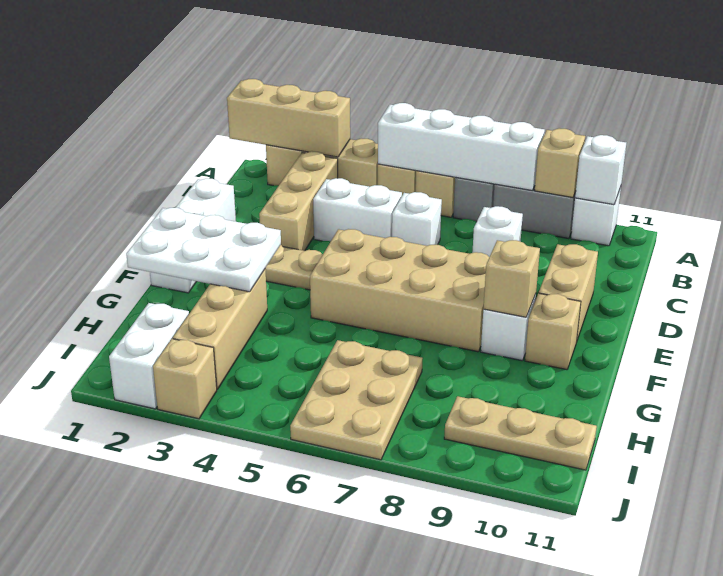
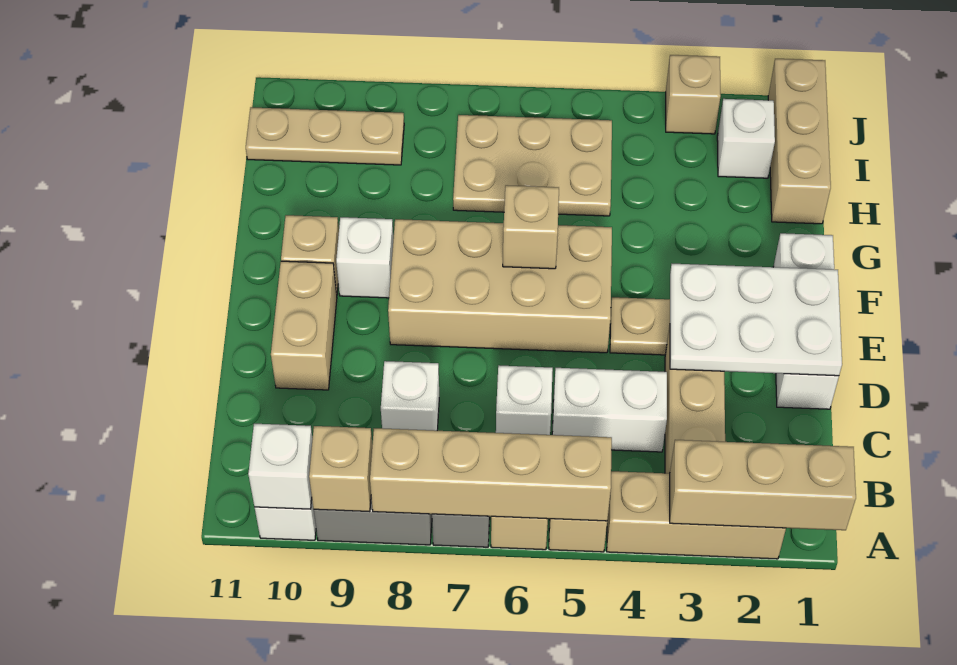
white brick A5:A8 level 2 -> tan brick A5:A8 level 2
white plate F1:G3 level 2 -> white plate D1:E3 level 2
tan brick F9 level 2 -> tan brick F6 level 2
tan brick G3:I3 level 1 -> tan brick H1:J1 level 1
tan plate H6:J7 level 1 -> tan plate H5:I7 level 1
white brick I2:J2 level 1 -> white brick I2 level 1

